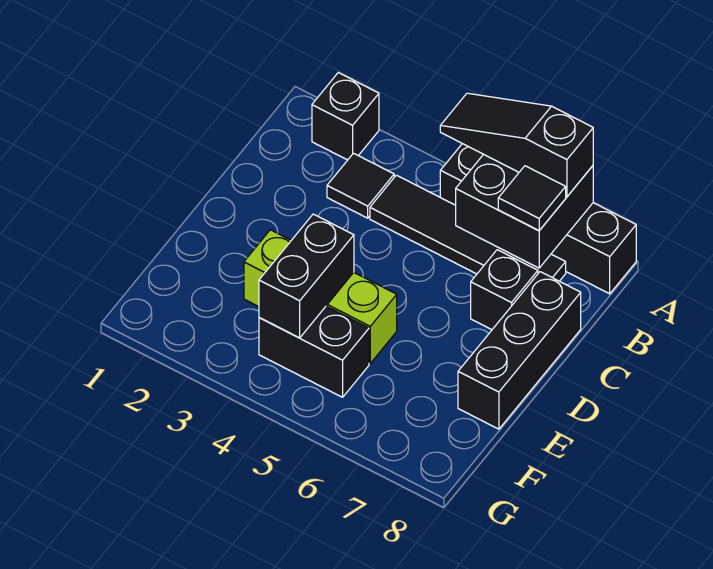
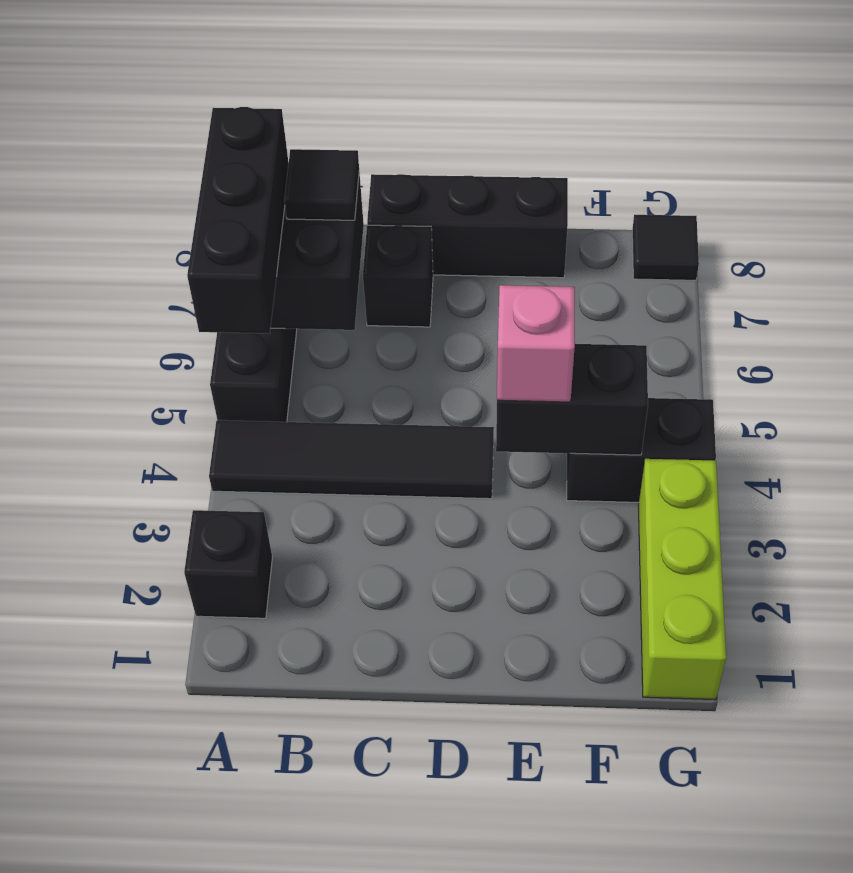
black slope A5:A7 level 3 top 7 -> black brick A5:A7 level 3
black tile B3 level 1 -> black tile G8 level 1
black tile B4:B7 level 1 -> black tile A4:D4 level 1
lime brick E3:E5 level 1 -> lime brick G1:G3 level 1
none -> pink brick E4 level 3
black brick F4:F5 level 1 -> black brick F4:G4 level 1

